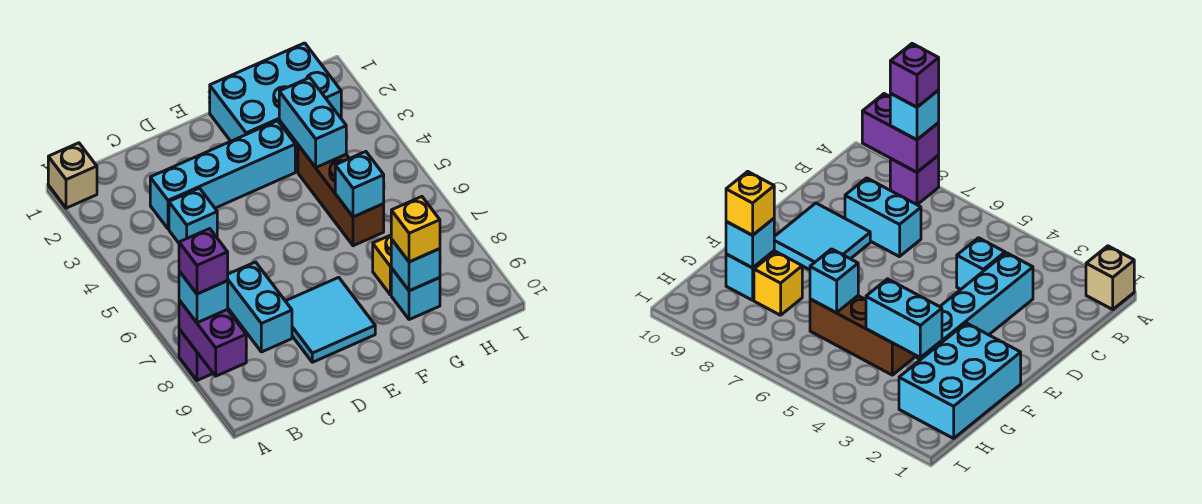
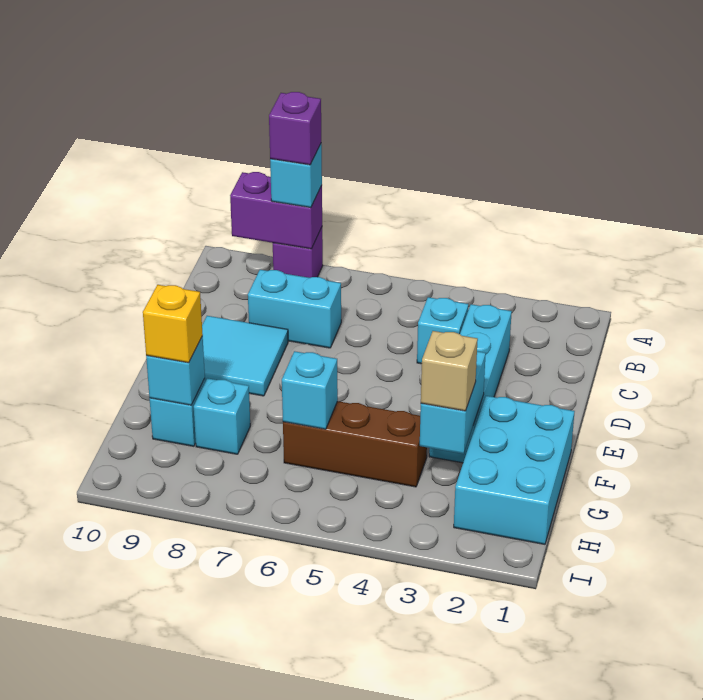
tan brick A1 level 1 -> tan brick G3 level 3
cyan brick G3:G4 level 2 -> cyan brick F3:G3 level 2
yellow brick G8 level 1 -> cyan brick G8 level 1

